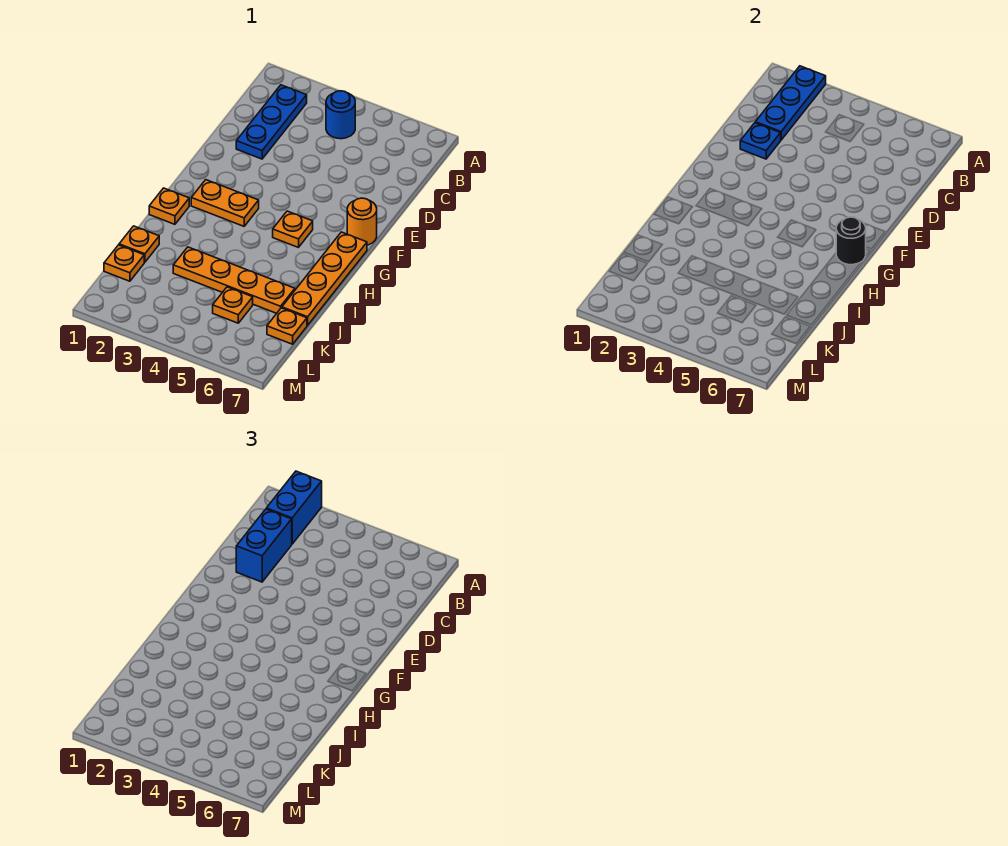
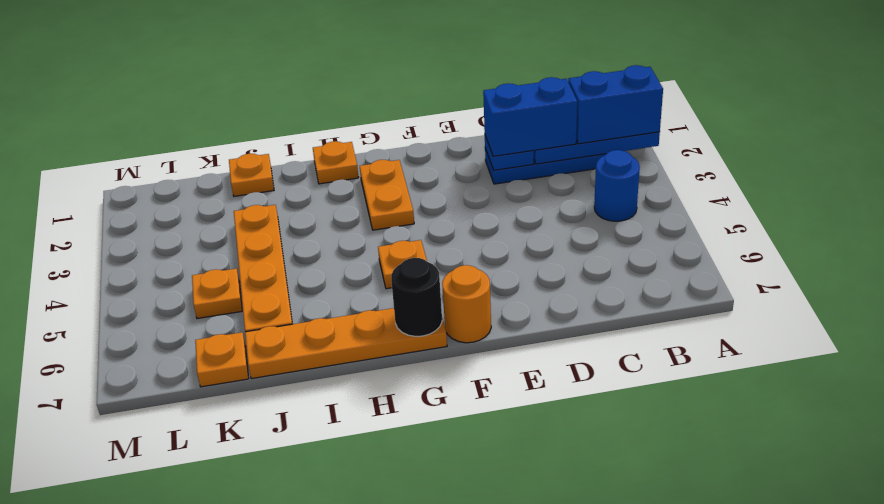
orange plate K1 level 1 -> none

